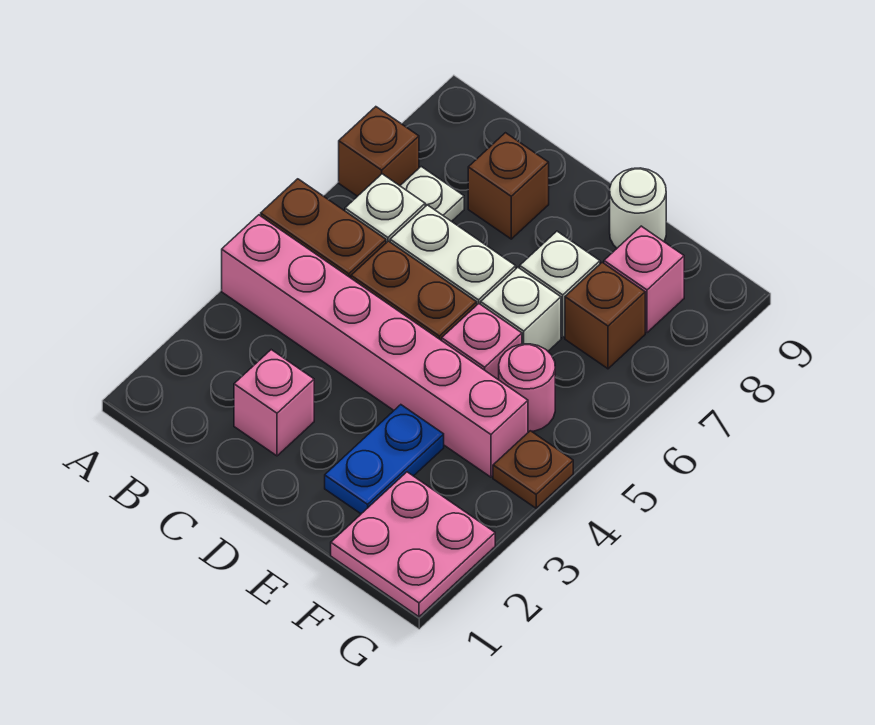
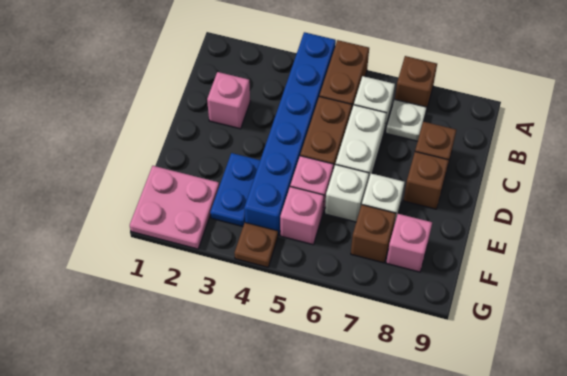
pink brick A4:F4 level 1 -> blue brick A4:F4 level 1
none -> brown brick D8 level 1
blue plate E2:E3 level 1 -> blue plate E3:F3 level 1
white round brick E9 level 1 -> none
pink round brick F5 level 1 -> pink brick F5 level 1

